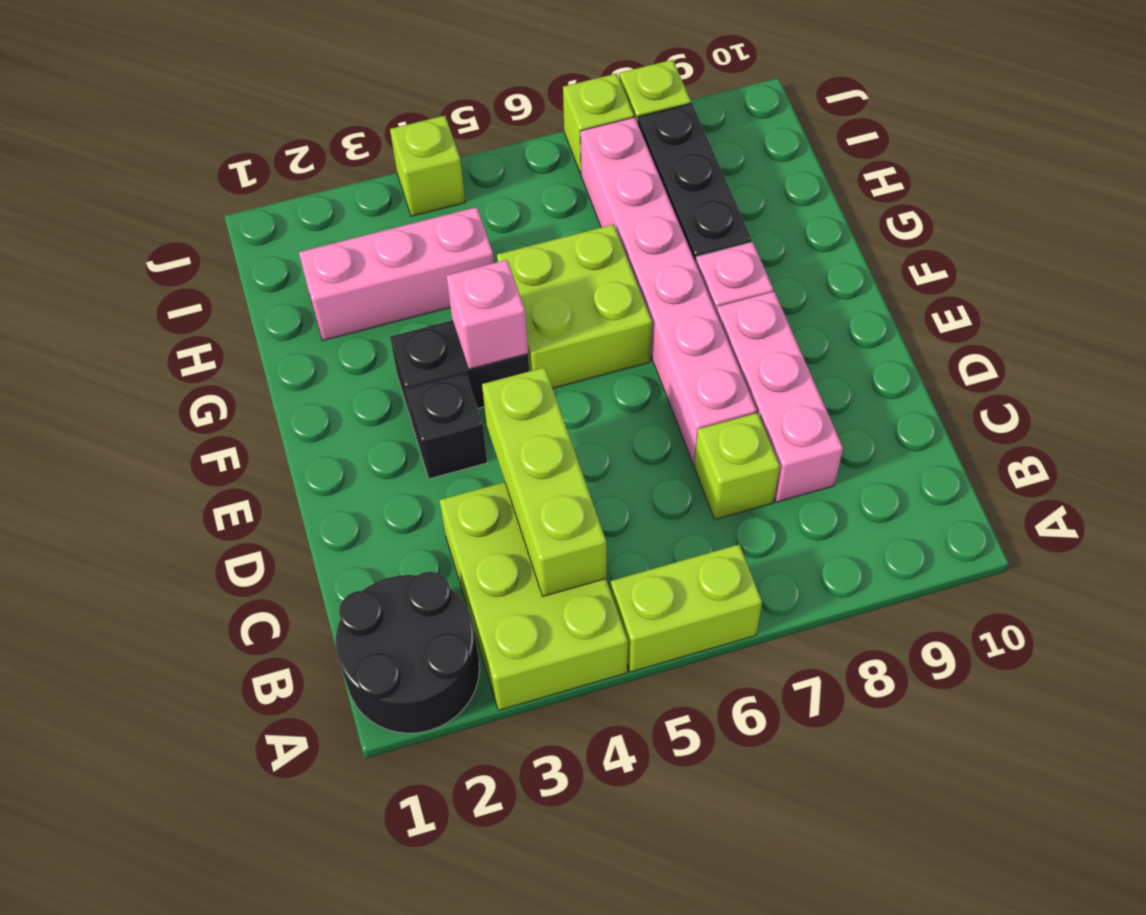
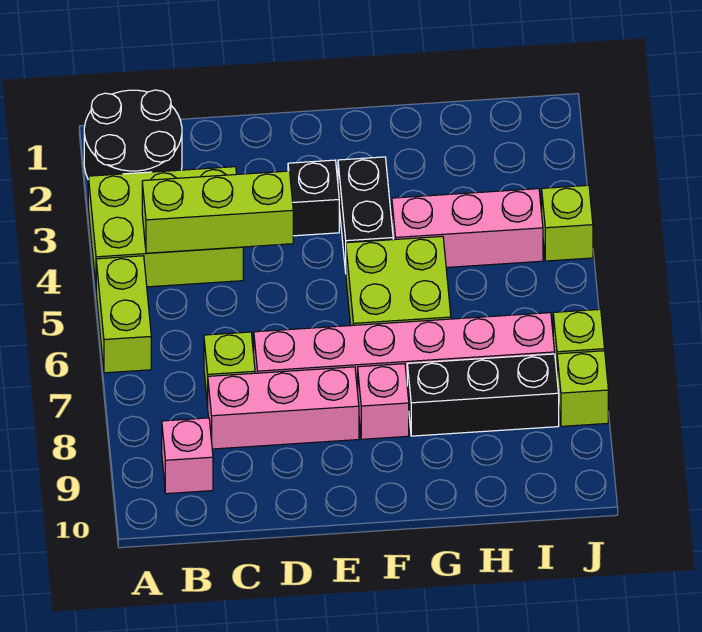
pink brick F4 level 2 -> pink brick B9 level 1
pink brick H2:H4 level 1 -> pink brick G4:I4 level 1

